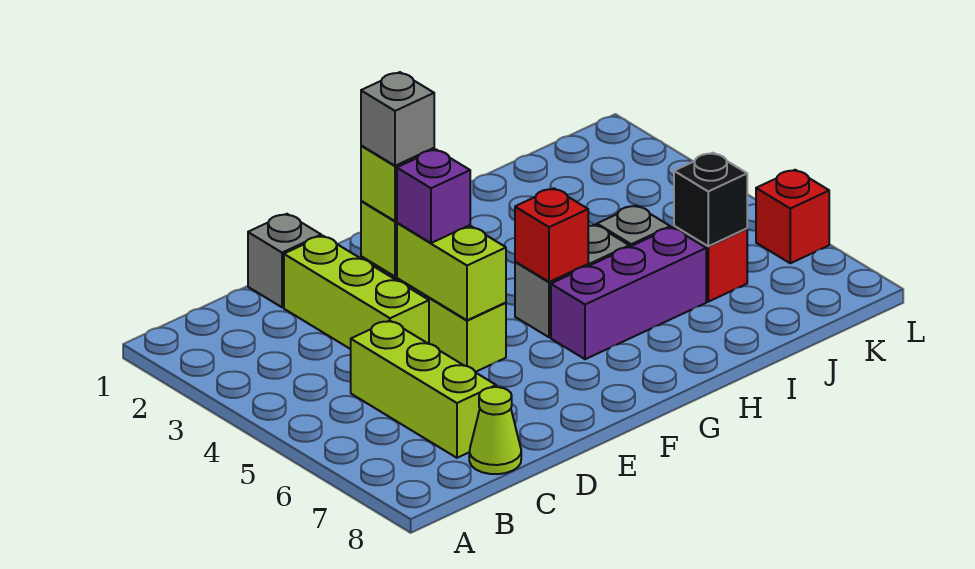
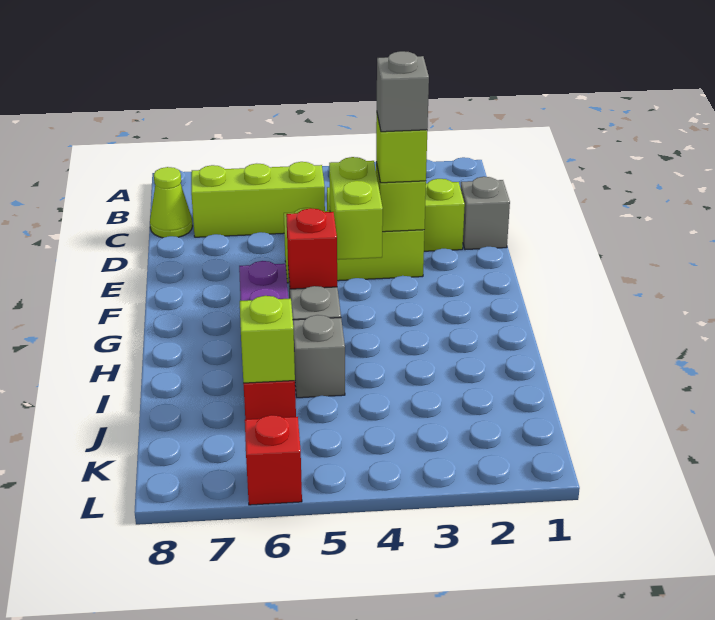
lime brick E4:E5 level 2 -> lime brick E4:F4 level 2
purple brick E4 level 3 -> none
black brick J6 level 2 -> lime brick J6 level 2

